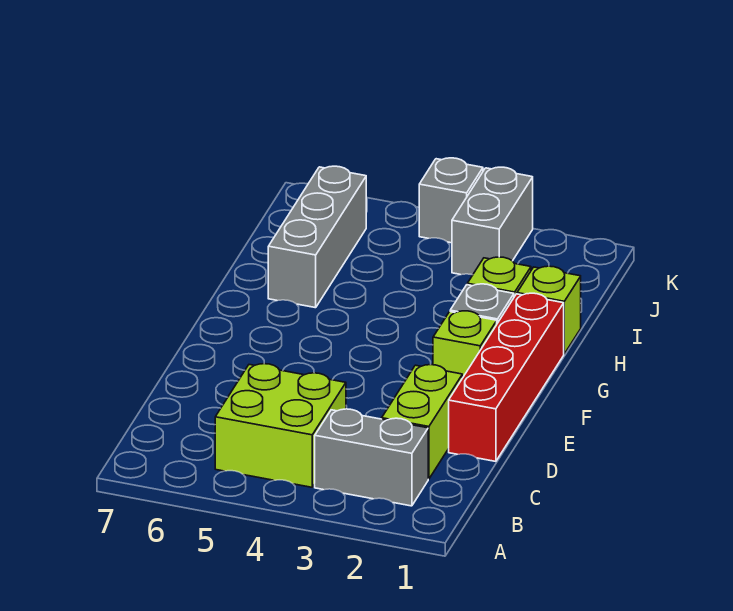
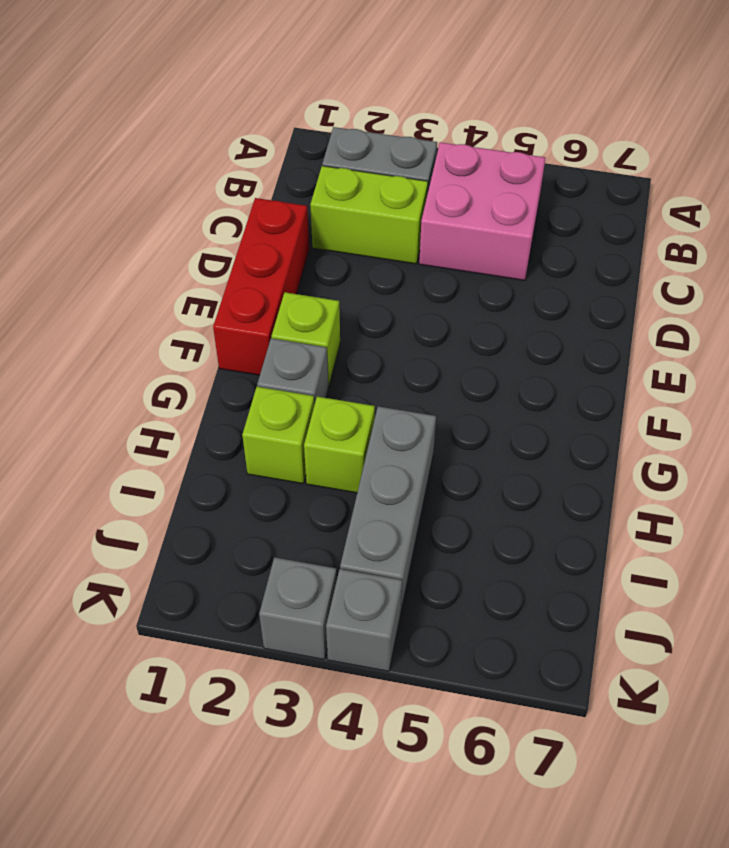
lime brick B4:C5 level 1 -> pink brick B4:C5 level 1
lime brick C2:D2 level 1 -> lime brick C2:C3 level 1
red brick D1:G1 level 1 -> red brick D1:F1 level 1
lime brick H1 level 1 -> lime brick H3 level 1
grey brick H6:J6 level 1 -> grey brick H4:J4 level 1
grey brick J3:K3 level 1 -> grey brick K3 level 1

